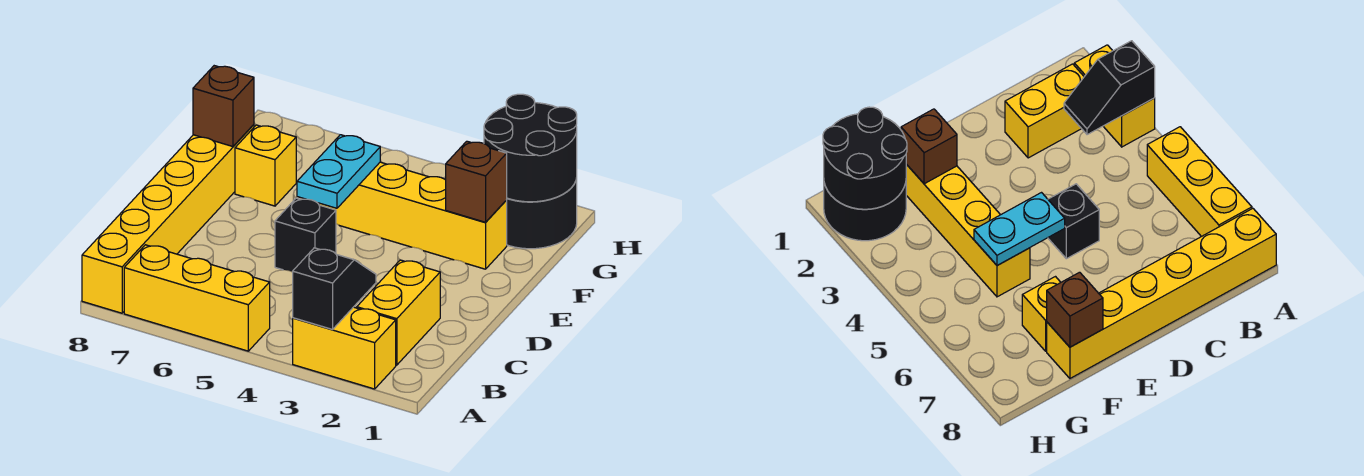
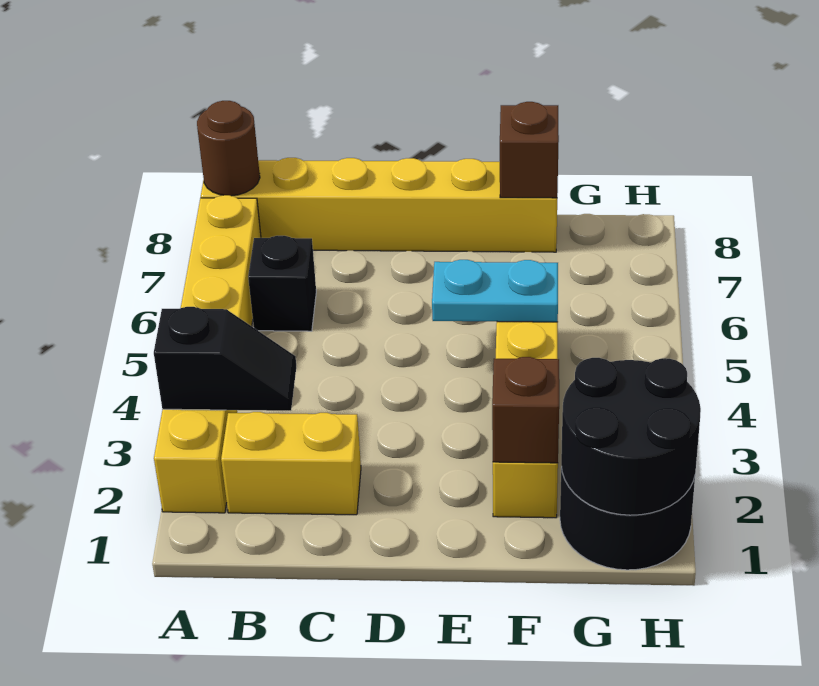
none -> brown round brick A8 level 2
black brick D5 level 1 -> black brick B6 level 1
yellow brick F7 level 1 -> none

